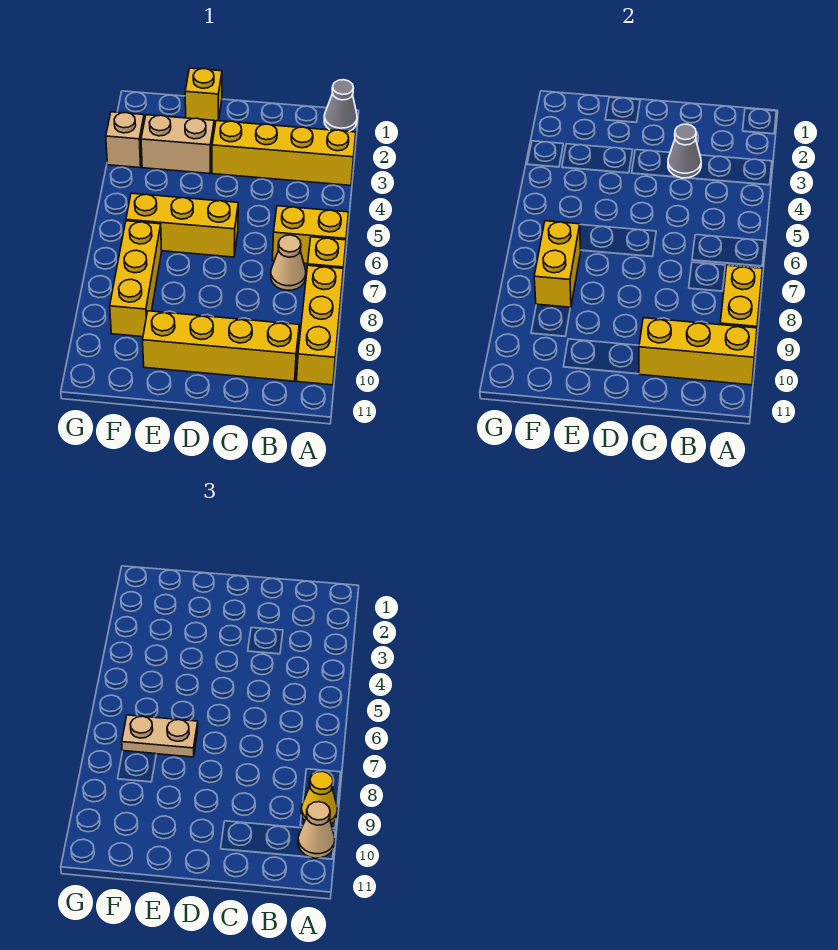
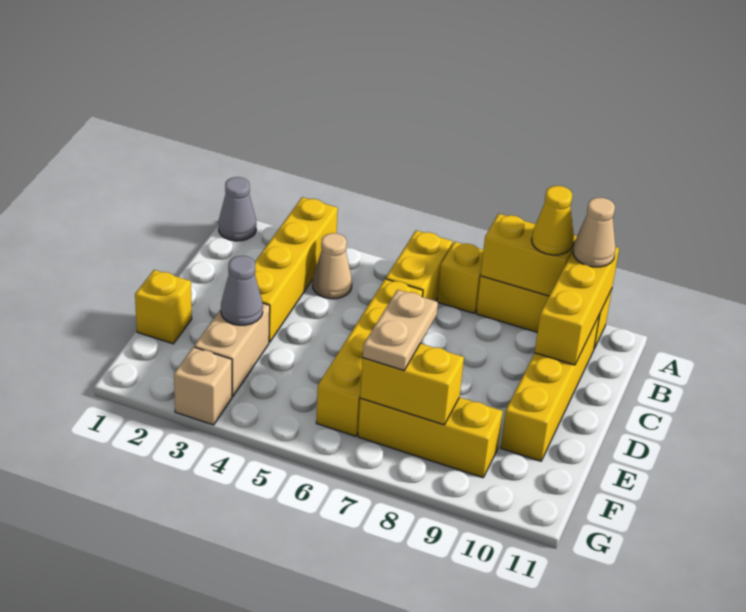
tan cone B7 level 1 -> tan cone B4 level 1
grey cone C3 level 2 -> grey cone E3 level 2
yellow brick D6:F6 level 1 -> yellow brick C6:F6 level 1

